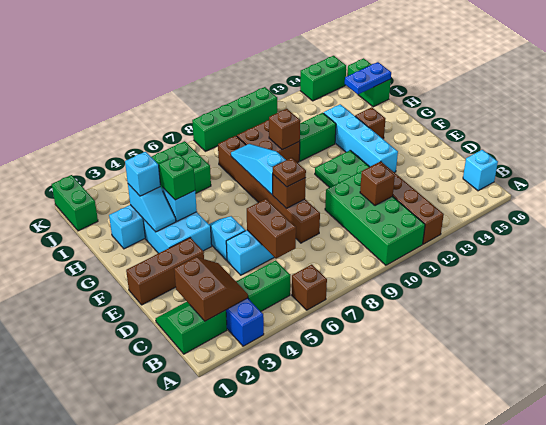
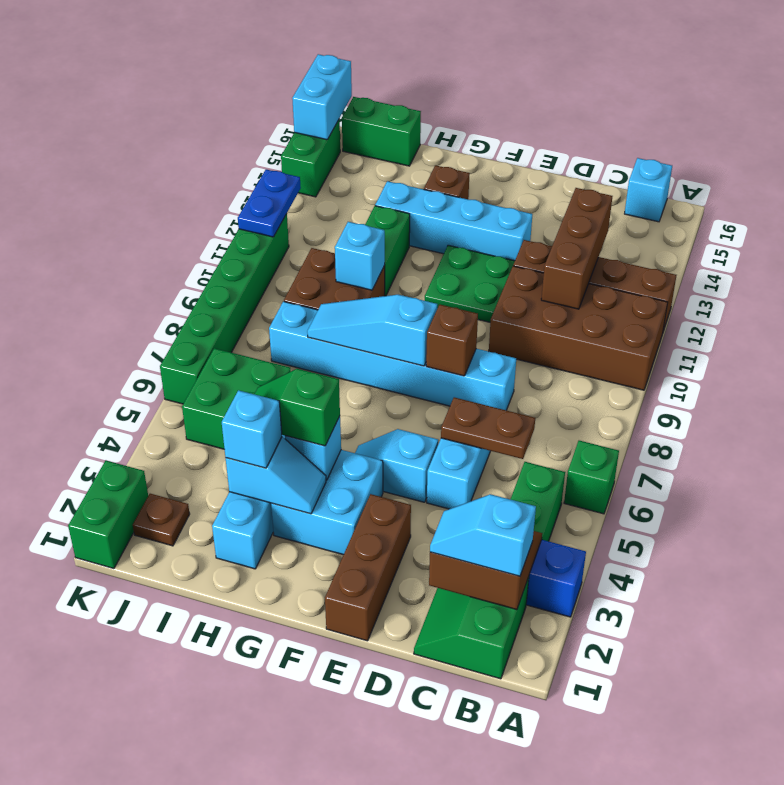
brown brick A6 level 1 -> green brick A6 level 1
green brick A10:D11 level 1 -> brown brick A10:D11 level 1
none -> cyan slope B2:C2 level 3 top B
brown brick C6:D6 level 2 -> brown plate C6:D6 level 2
brown brick C11 level 2 -> brown brick C11:C13 level 2
brown brick D8:I8 level 1 -> cyan brick D8:I8 level 1
brown plate E8 level 3 -> brown plate J2 level 1
brown brick H10 level 2 -> cyan brick H10 level 2
blue plate I15:I16 level 2 -> blue plate K11:K12 level 2
green brick J1:K1 level 1 -> green brick K1:K2 level 1
green brick K8:K11 level 1 -> green brick K6:K11 level 1
none -> cyan brick K15:K16 level 2

